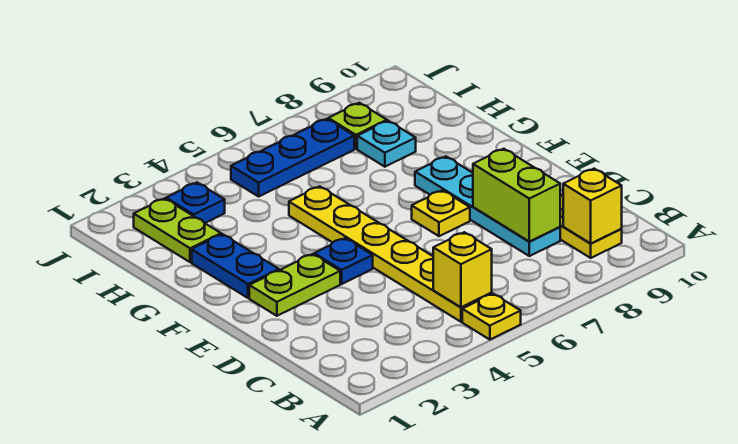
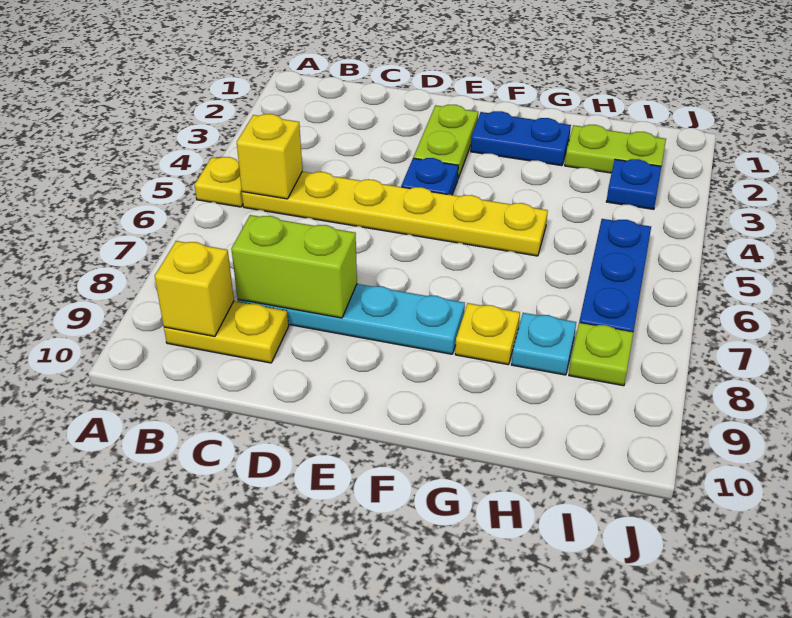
yellow plate E7 level 1 -> yellow plate G8 level 1

